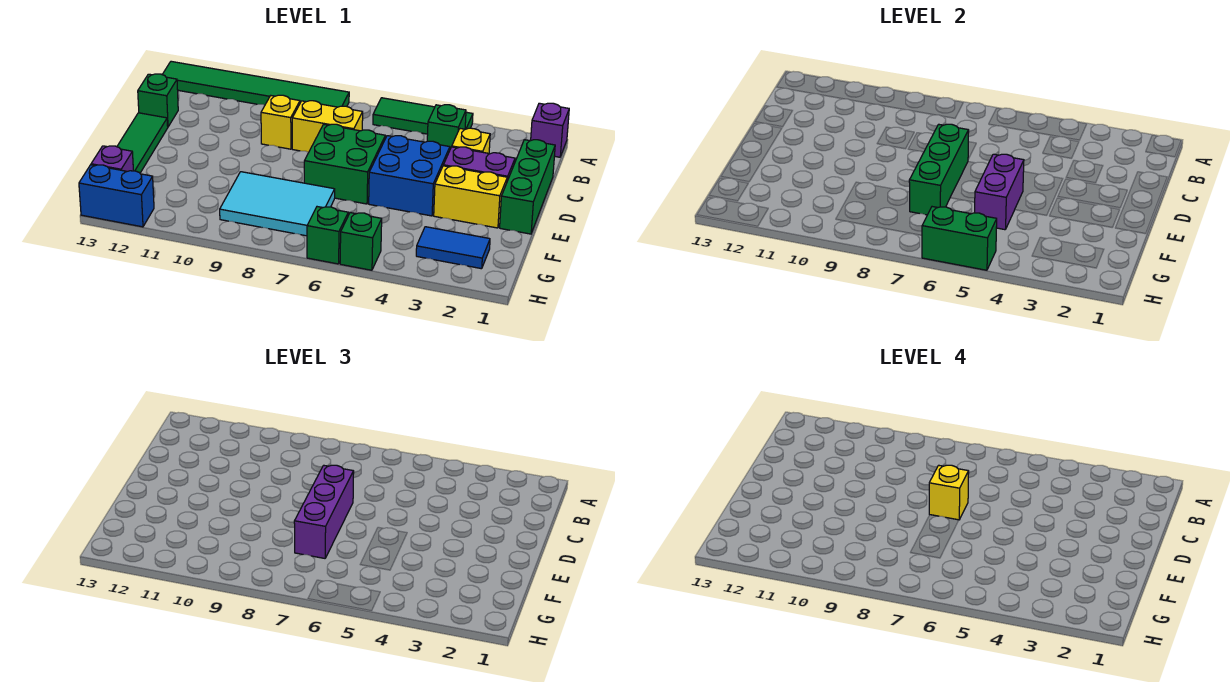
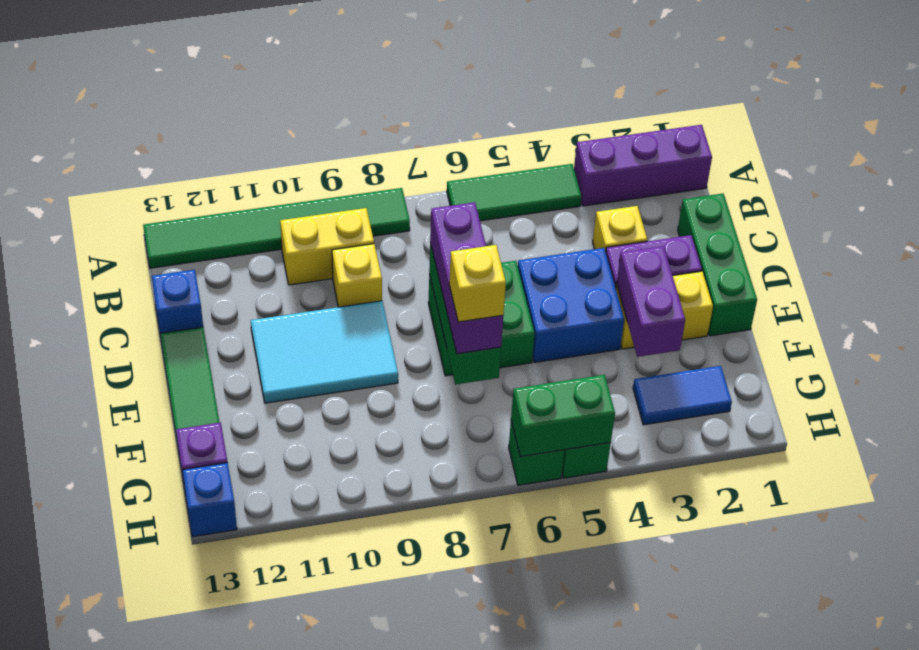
purple brick A1 level 1 -> purple brick A1:A3 level 1
green brick B4 level 1 -> none
yellow brick C7:C8 level 1 -> yellow brick B9:B10 level 1
green brick C13 level 1 -> blue brick C13 level 1
yellow brick D7 level 4 -> yellow brick F7 level 4
purple brick E5:F5 level 2 -> purple brick E3:F3 level 2
cyan tile F7:G9 level 1 -> cyan tile D9:E11 level 1
blue brick H12:H13 level 1 -> blue brick H13 level 1

